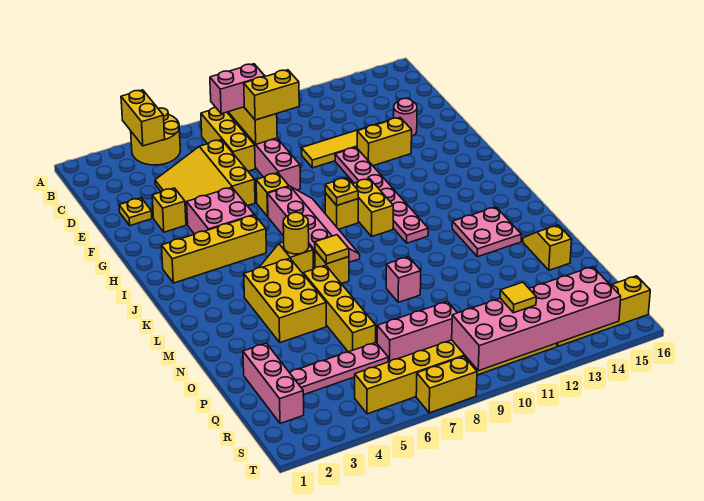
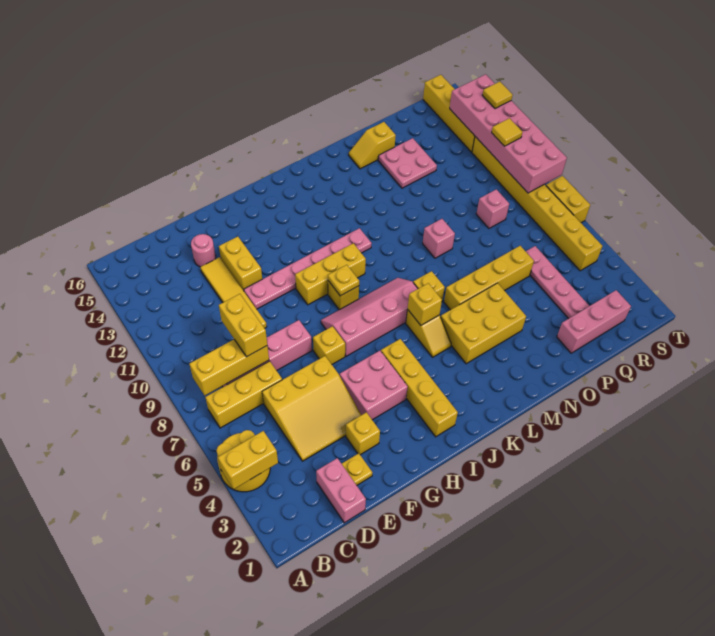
pink brick C7:C8 level 3 -> pink brick D1:D2 level 1
yellow brick I10:J10 level 1 -> yellow brick H10:J10 level 1
yellow round brick K6 level 2 -> yellow brick K6 level 2
yellow tile L7 level 2 -> yellow tile T13 level 3
pink plate L13:M14 level 1 -> pink plate O13:P14 level 1
pink brick Q7:Q9 level 1 -> pink brick Q9 level 1

